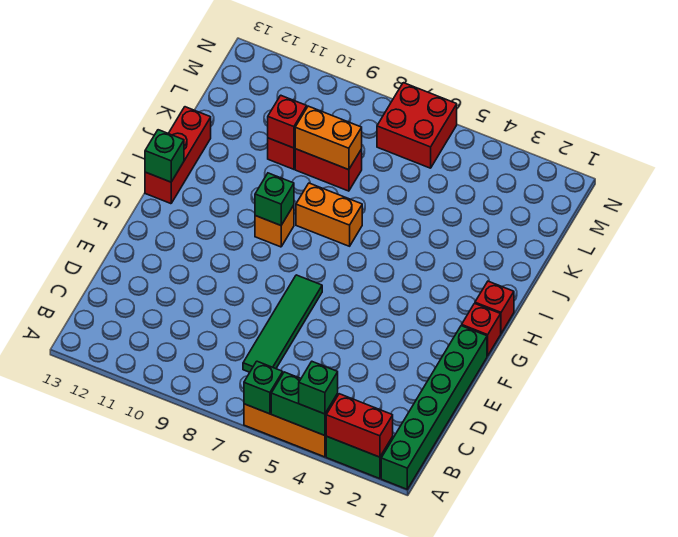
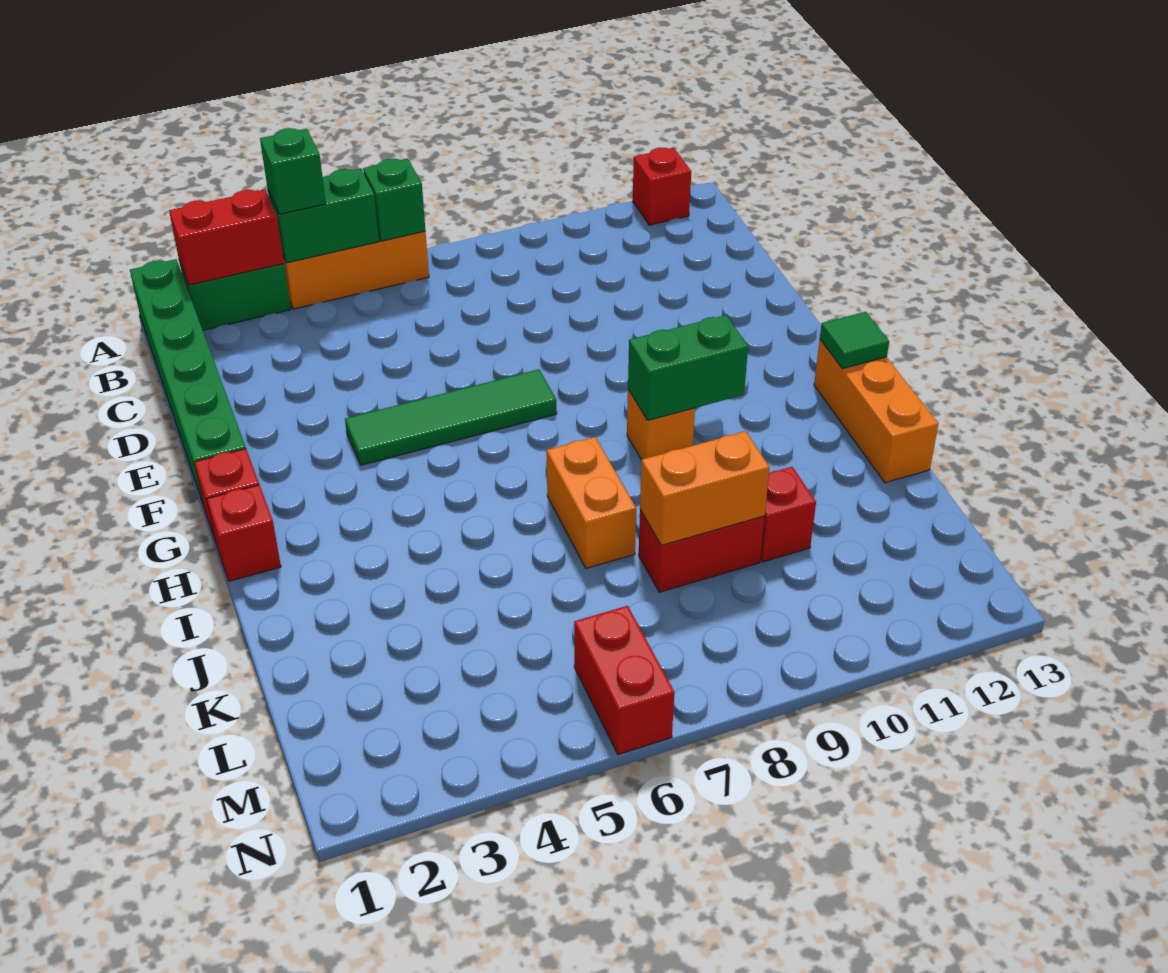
green tile C7:F7 level 1 -> green tile F4:F7 level 1
green brick H9 level 2 -> green brick H9:H10 level 2
red brick H13:J13 level 1 -> orange brick H13:J13 level 1
green brick H13 level 2 -> green tile H13 level 2
orange brick I7:I8 level 1 -> orange brick I7:J7 level 1
red brick K10 level 2 -> red brick A12 level 1
red brick M6:N7 level 1 -> red brick M6:N6 level 1

